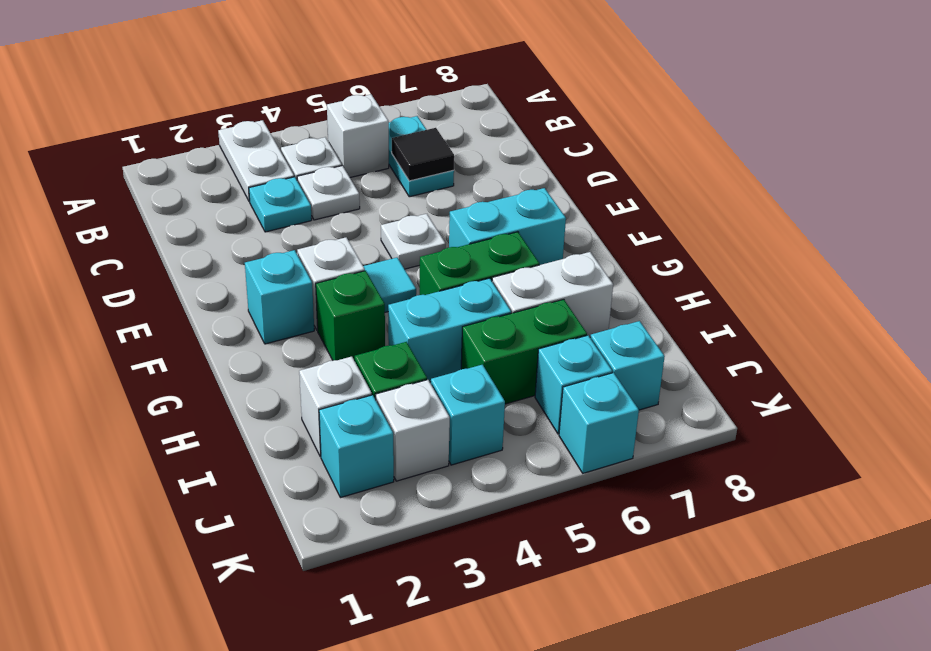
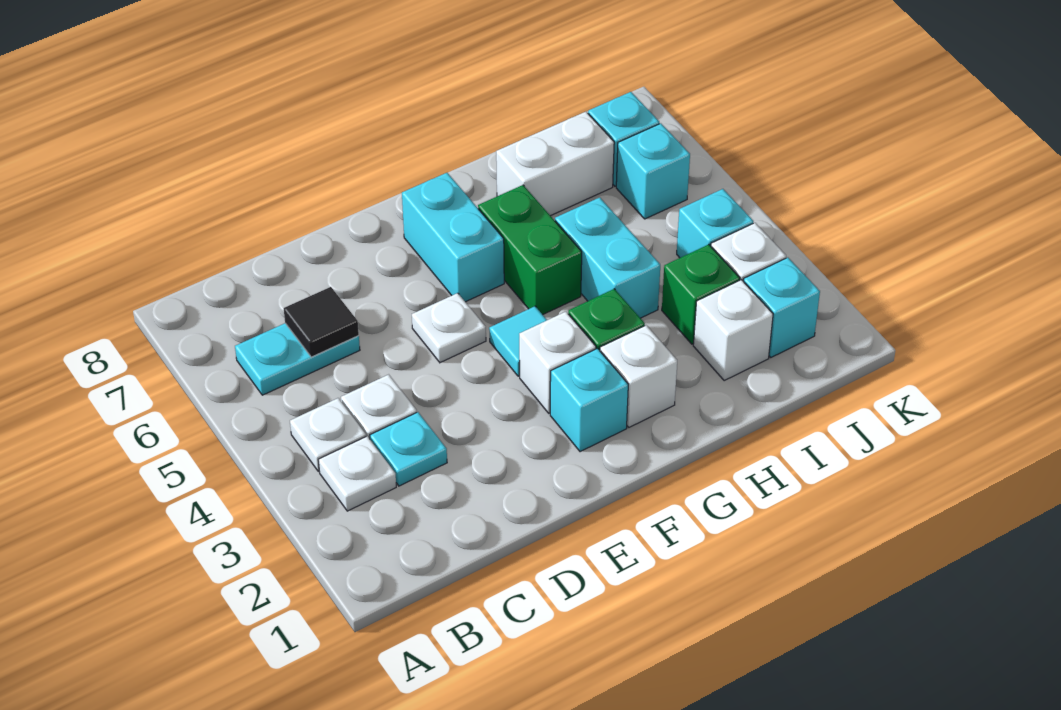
white plate A3:B3 level 1 -> white plate B3 level 1
white brick B5 level 1 -> white brick G2 level 1
white brick H6:H7 level 1 -> white brick H7:I7 level 1
green brick I5:I6 level 1 -> none
cyan brick K6 level 1 -> none

